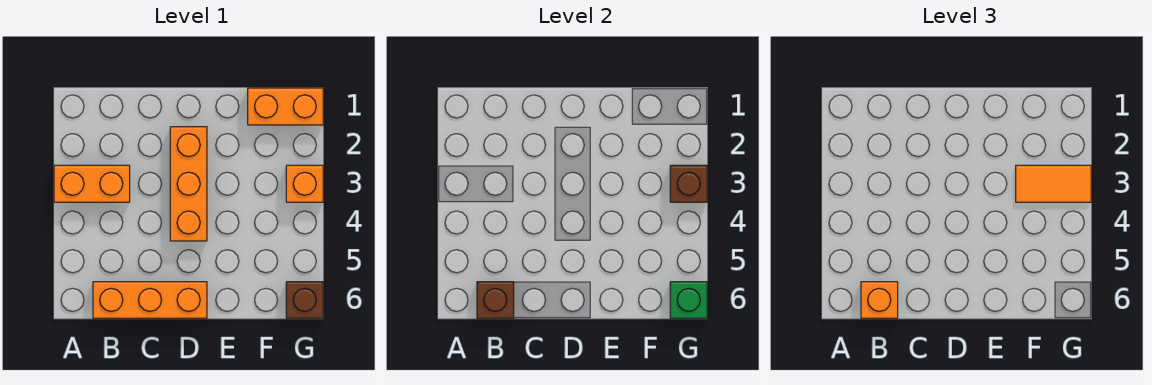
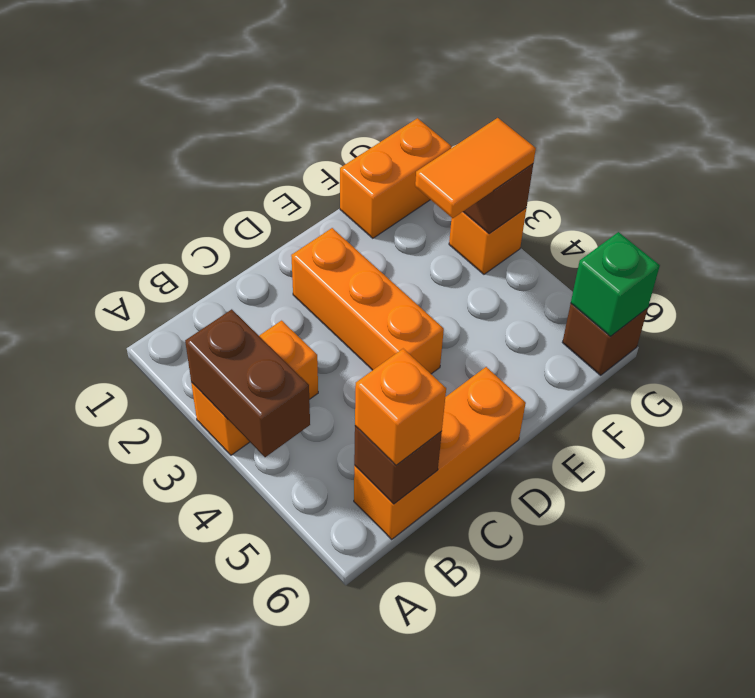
none -> brown brick A3:A4 level 2

